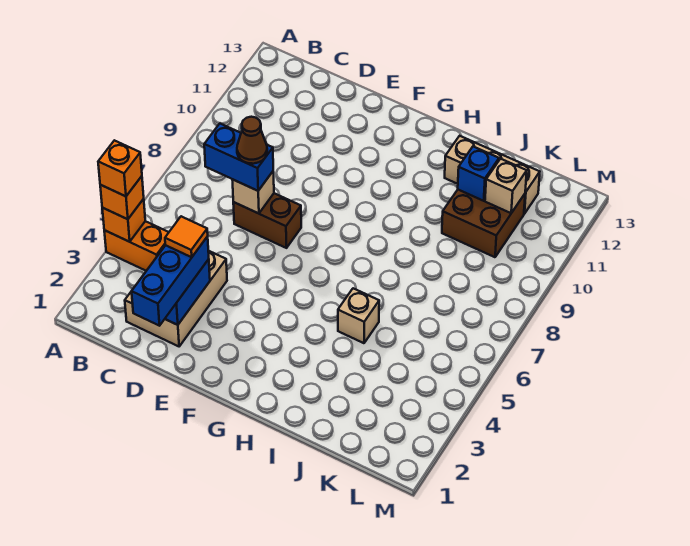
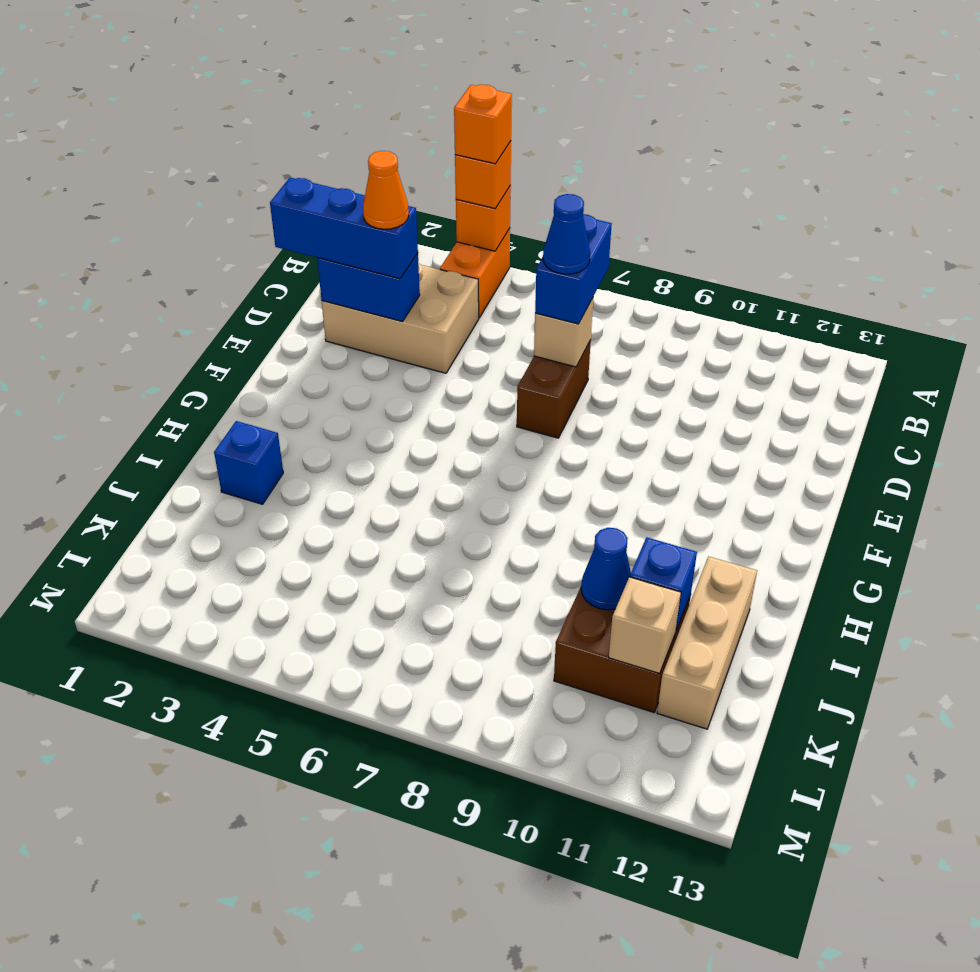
orange tile D3 level 4 -> orange cone D3 level 4
brown cone D7 level 4 -> blue cone D7 level 4
none -> blue brick I2 level 1
tan brick I5 level 1 -> none
none -> blue cone J10 level 2

